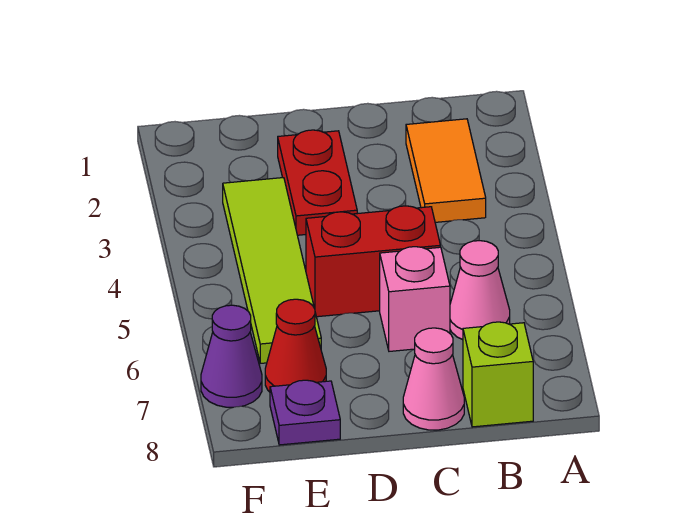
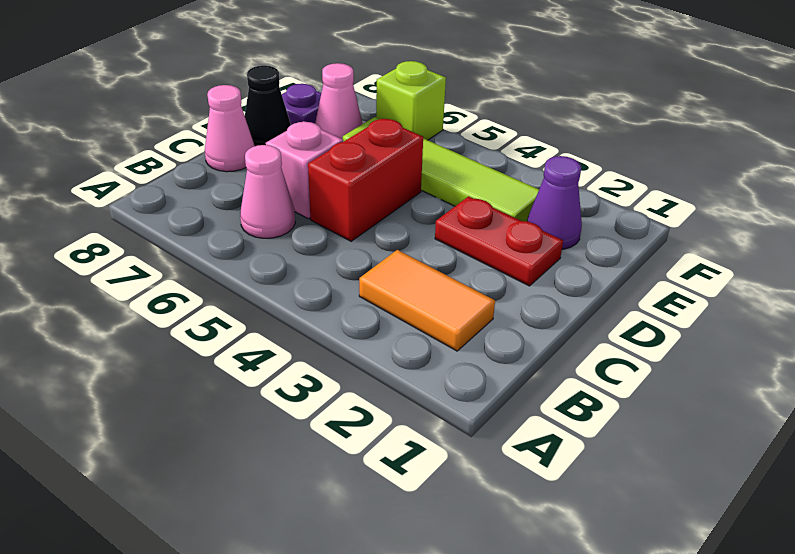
lime brick B8 level 1 -> lime brick F6 level 1
none -> black cone D8 level 1
red cone E7 level 1 -> pink cone E7 level 1
purple cone F7 level 1 -> purple cone E2 level 1

